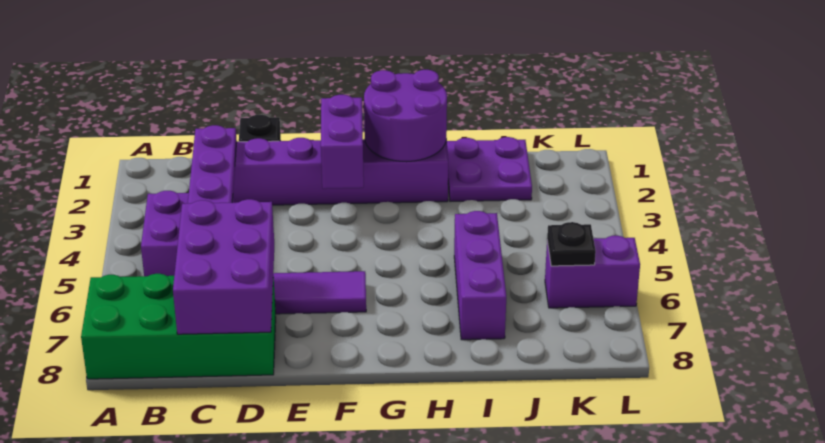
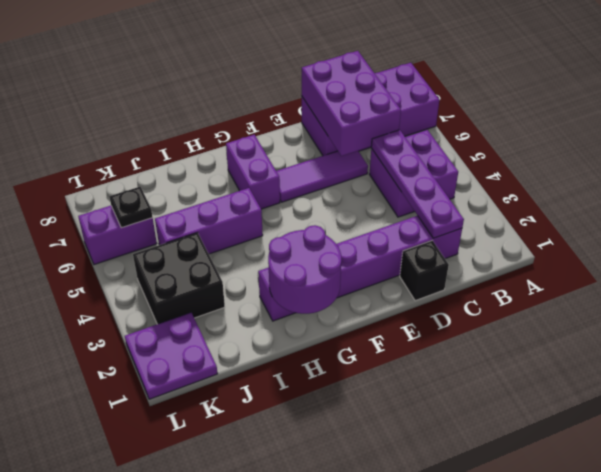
green brick A7:D8 level 1 -> purple brick A7:D8 level 1
purple brick F2:F3 level 2 -> purple brick G6:G7 level 1
purple plate I1:J2 level 1 -> purple plate K1:L2 level 1
purple brick I5:I7 level 1 -> purple brick H5:J5 level 1
none -> black brick J3:K4 level 1

